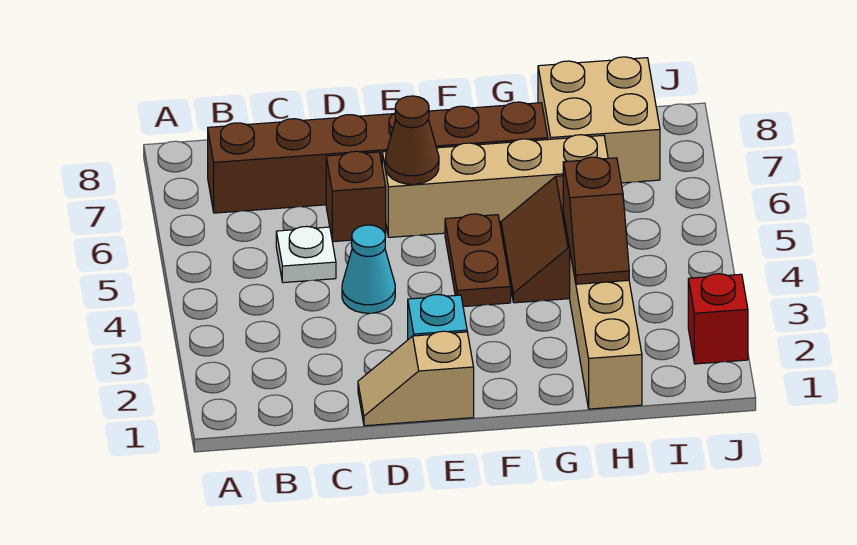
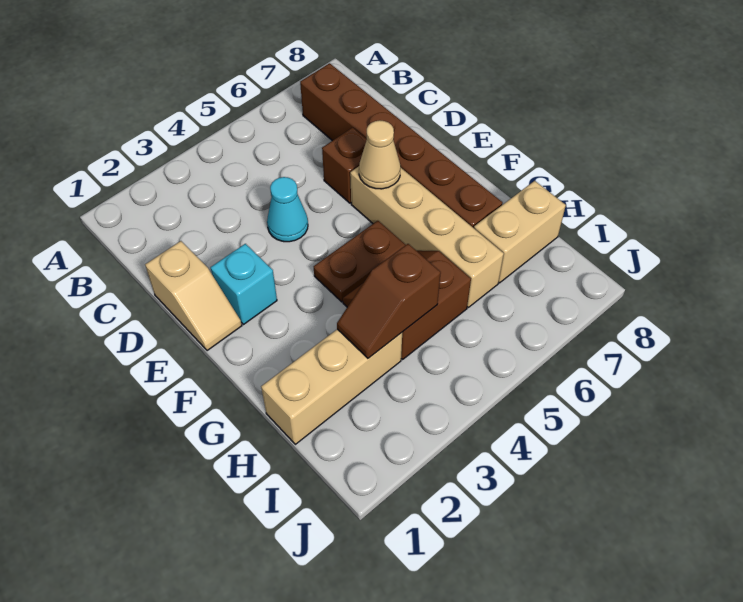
white plate C5 level 1 -> none
tan slope D1:E1 level 1 top E -> tan slope D1:E1 level 1 top D
brown cone E6 level 2 -> tan cone E6 level 2
tan brick H7:I8 level 1 -> tan brick H7:H8 level 1
red brick J2 level 1 -> none

